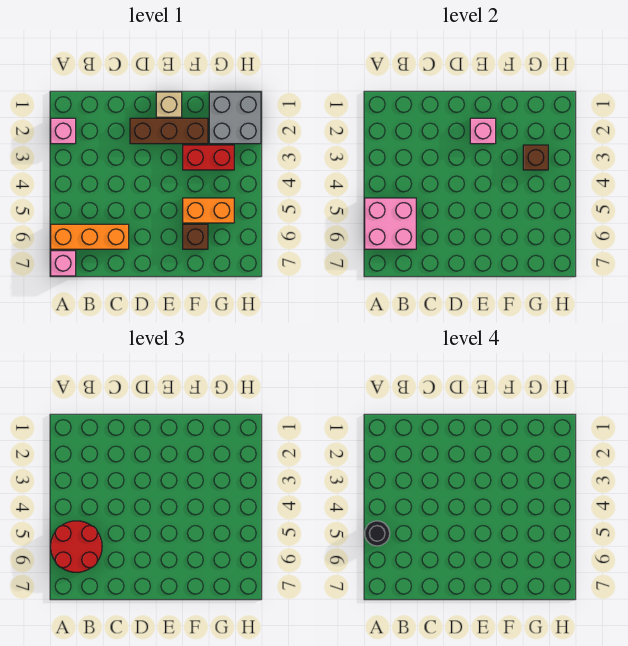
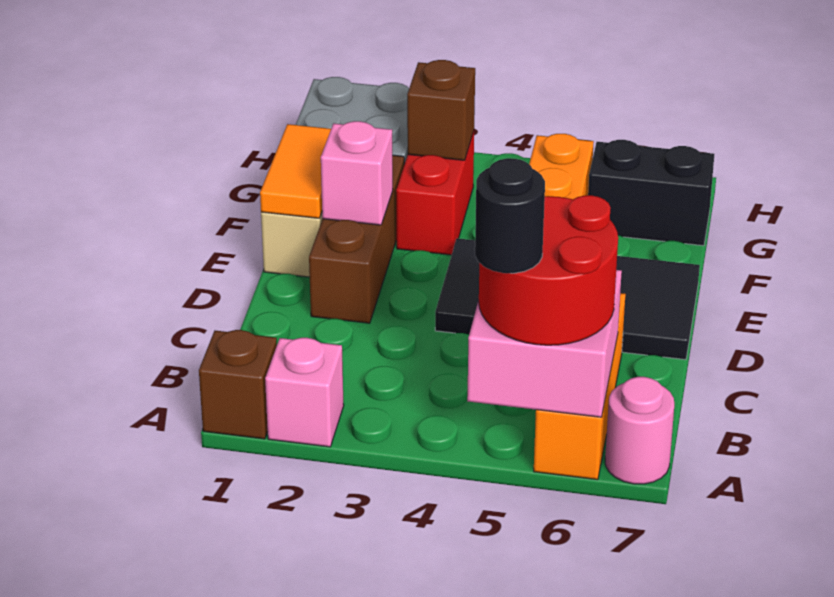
pink brick A7 level 1 -> pink round brick A7 level 1
none -> black tile D4:E7 level 1
none -> orange tile E1:F1 level 2
brown brick F6 level 1 -> brown brick A1 level 1
none -> black brick G6:G7 level 1

